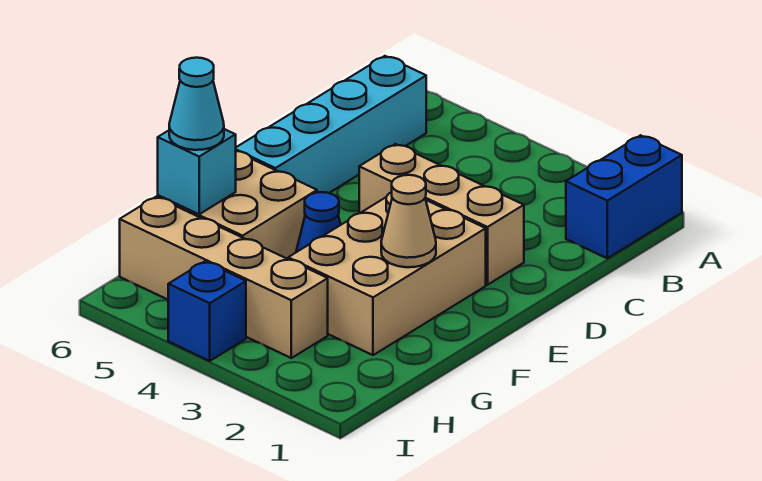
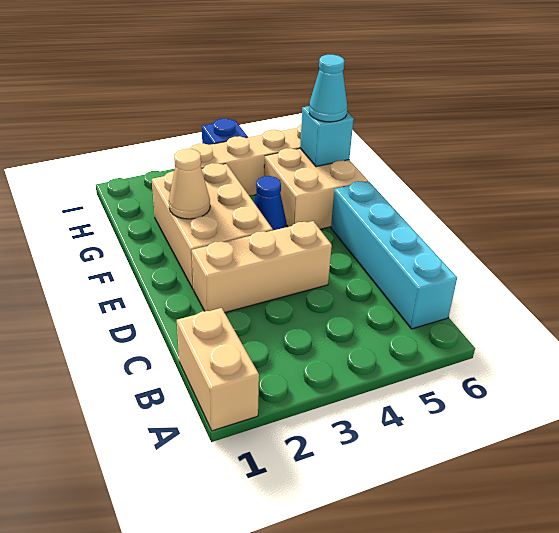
blue brick A1:B1 level 1 -> tan brick A1:B1 level 1

